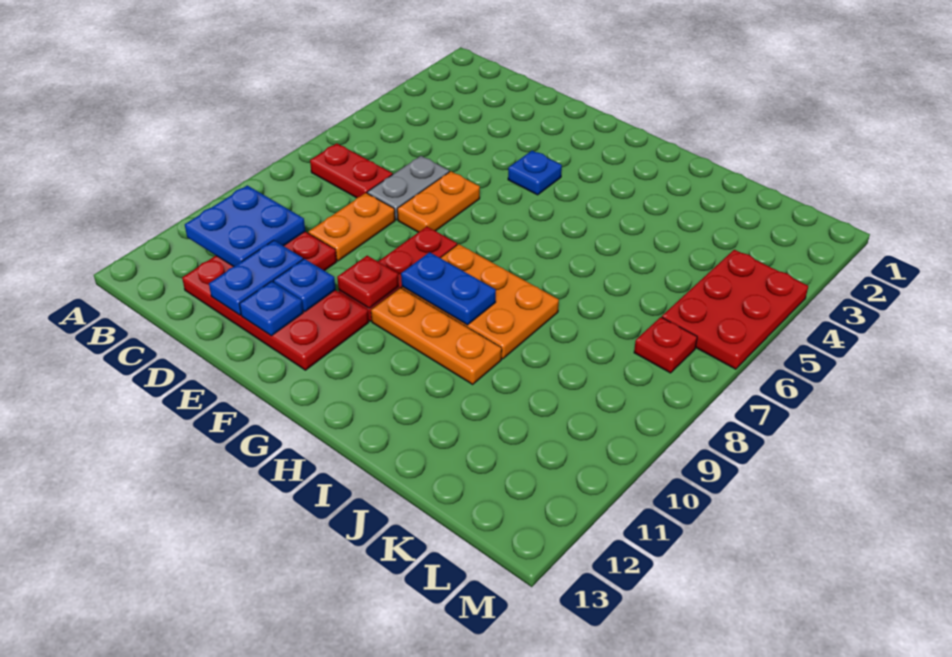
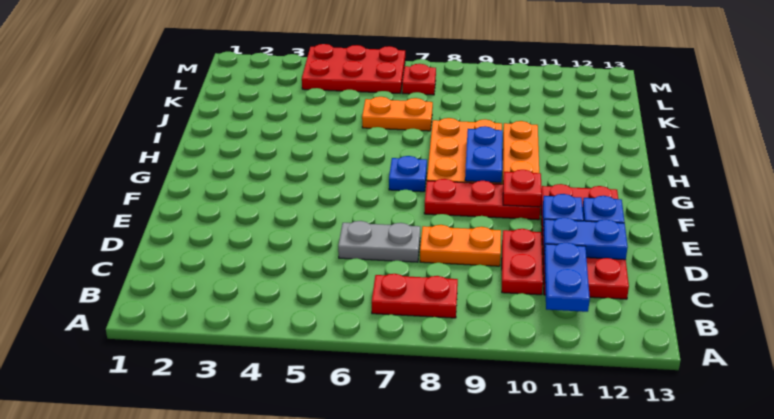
red plate B7:C7 level 1 -> red plate B7:B8 level 1
blue plate B10:C11 level 2 -> blue plate B11:C11 level 2
orange plate E6:E7 level 1 -> orange plate J6:J7 level 1
blue plate F4 level 1 -> blue plate G7 level 1

